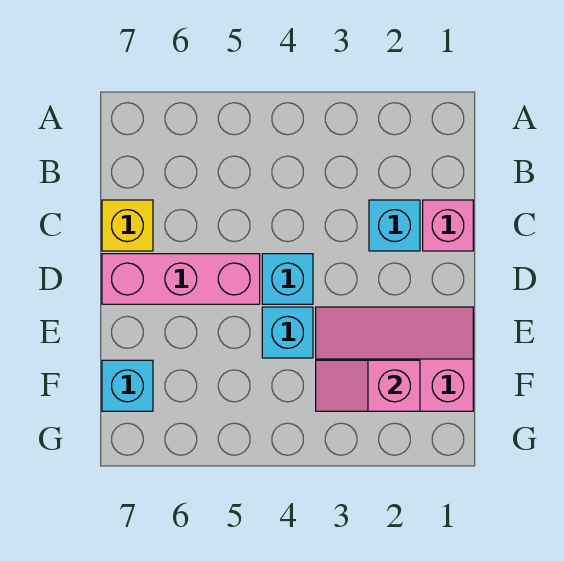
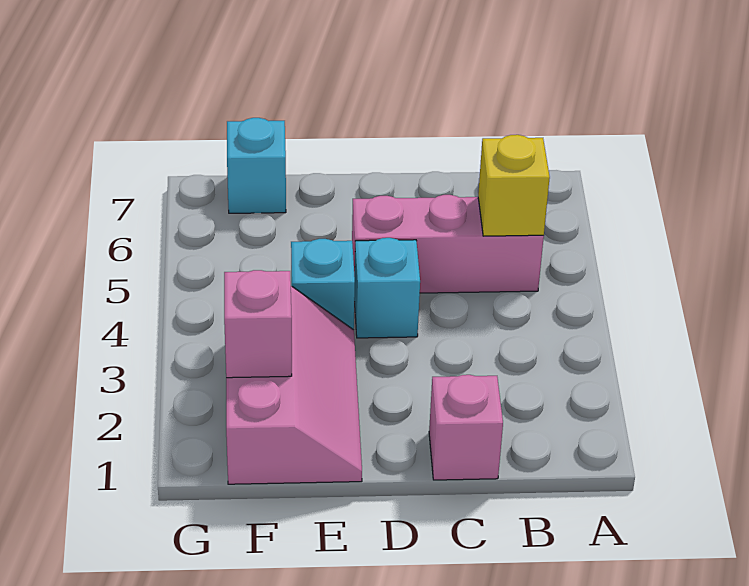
cyan brick C2 level 1 -> none
yellow brick C7 level 1 -> yellow brick B5 level 2
pink brick D5:D7 level 1 -> pink brick B5:D5 level 1

